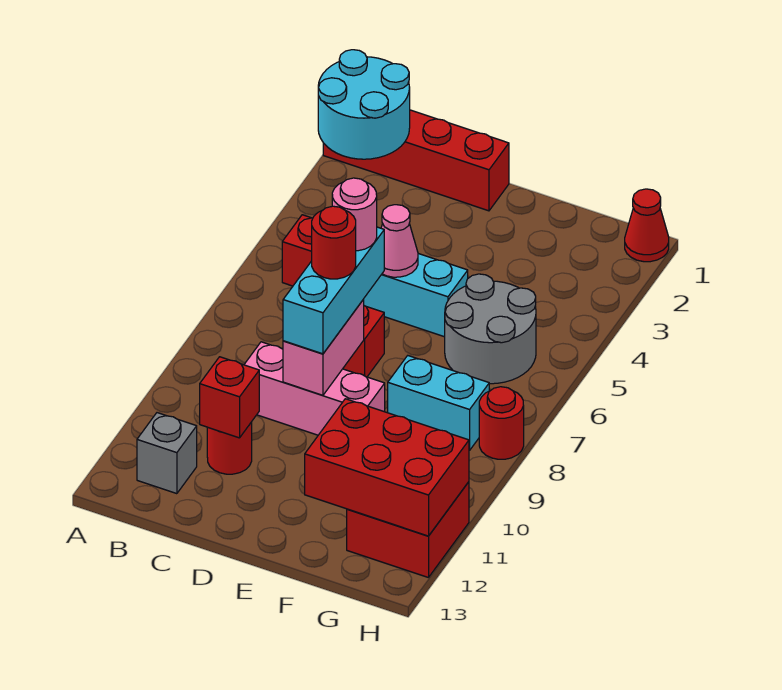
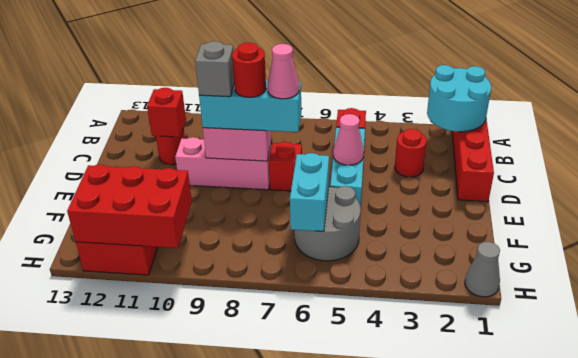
grey brick B12 level 1 -> grey brick D9 level 4
pink brick C9:E9 level 1 -> pink brick D8:D10 level 1
pink round brick D7 level 4 -> pink cone D7 level 4
cyan brick F8:G8 level 1 -> cyan brick F6:G6 level 2
red brick F11:H12 level 2 -> red brick G10:H12 level 2
red cone H1 level 1 -> grey cone H1 level 1
red round brick H8 level 1 -> red round brick C3 level 1

